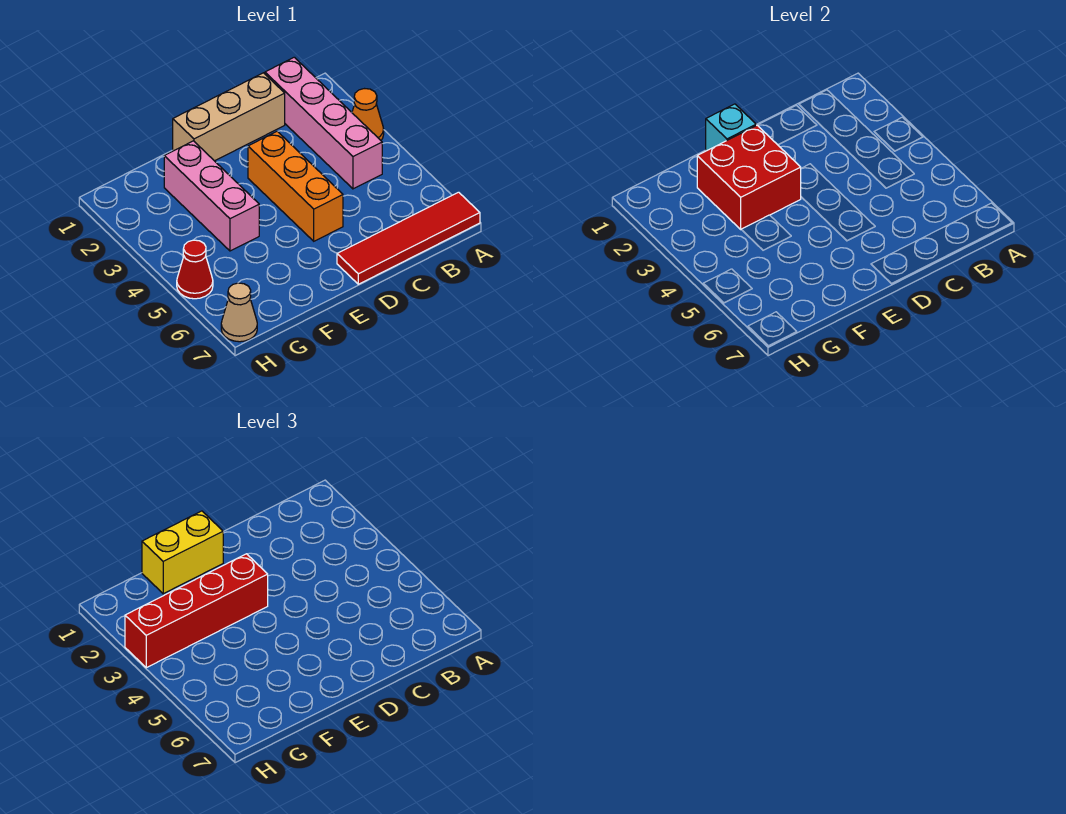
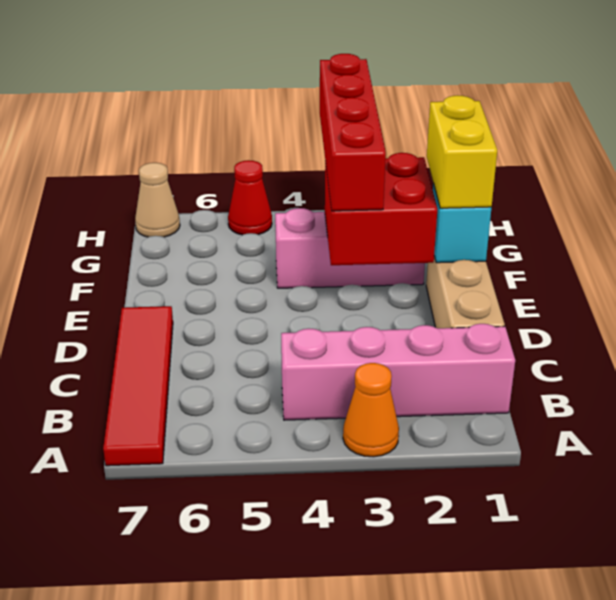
orange brick D3:D5 level 1 -> none

